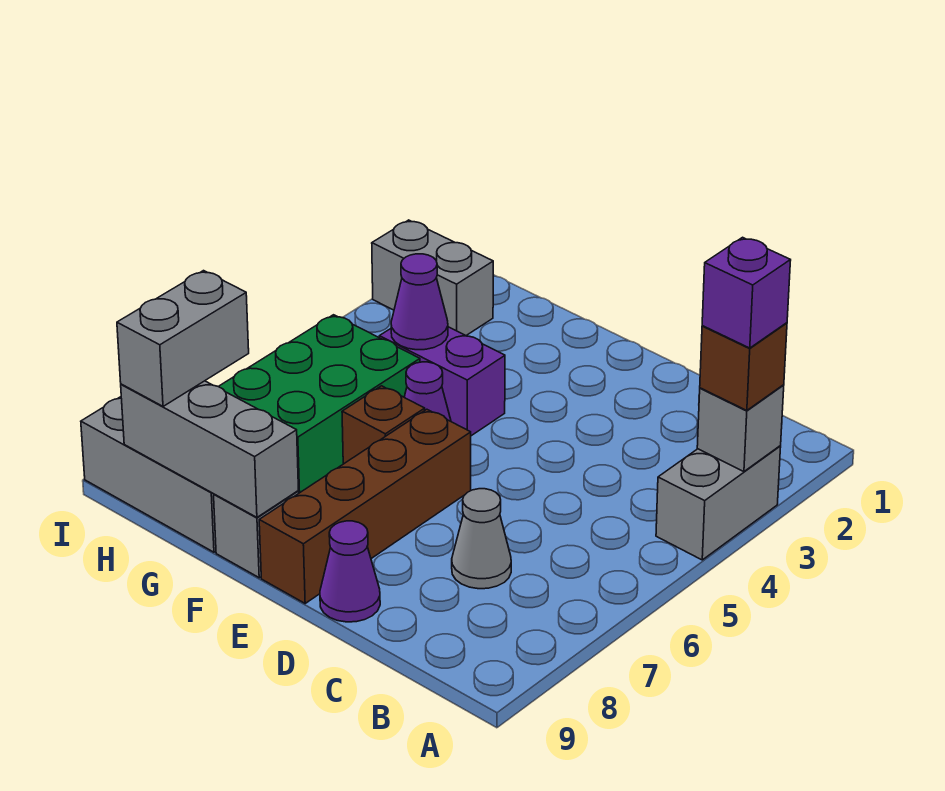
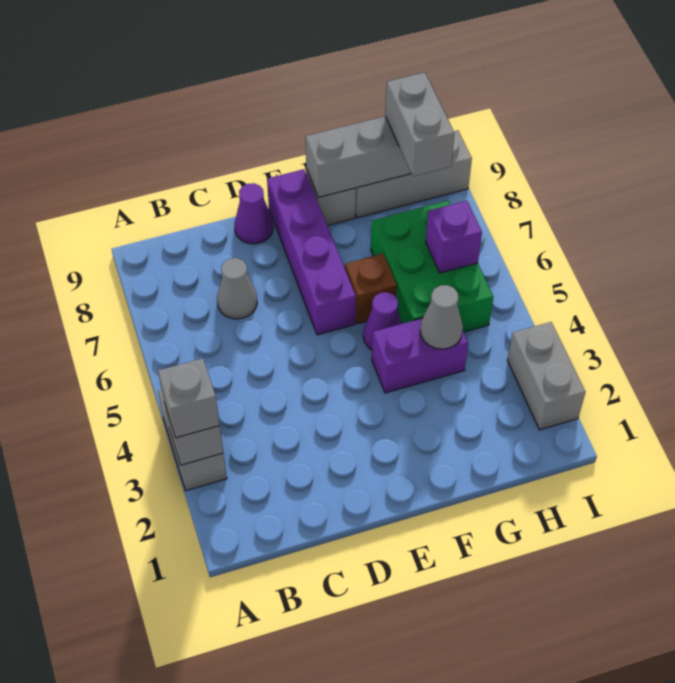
brown brick A3 level 3 -> grey brick A3 level 3
purple brick A3 level 4 -> purple brick H6 level 2
brown brick E6:E9 level 1 -> purple brick E6:E9 level 1
purple cone G4 level 2 -> grey cone G4 level 2
grey brick H2:I2 level 1 -> grey brick I2:I3 level 1

